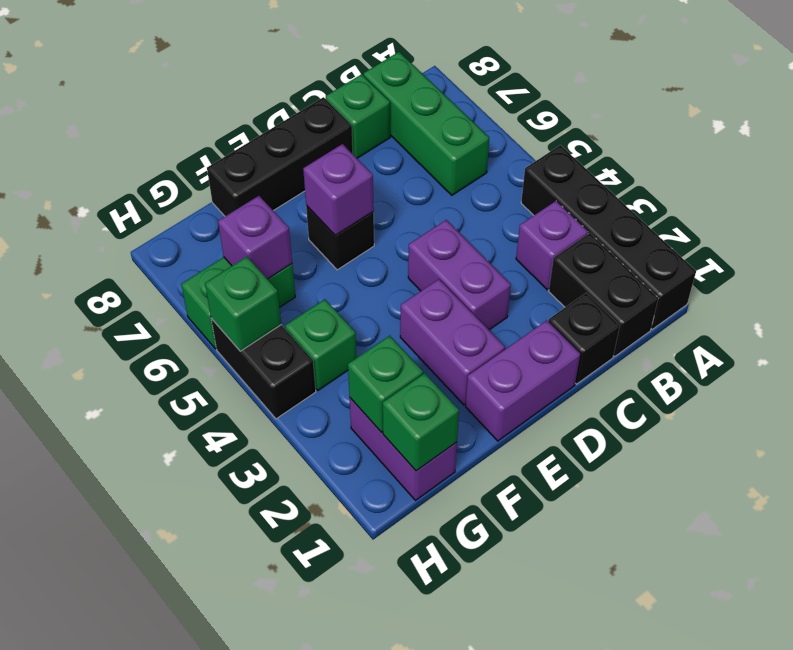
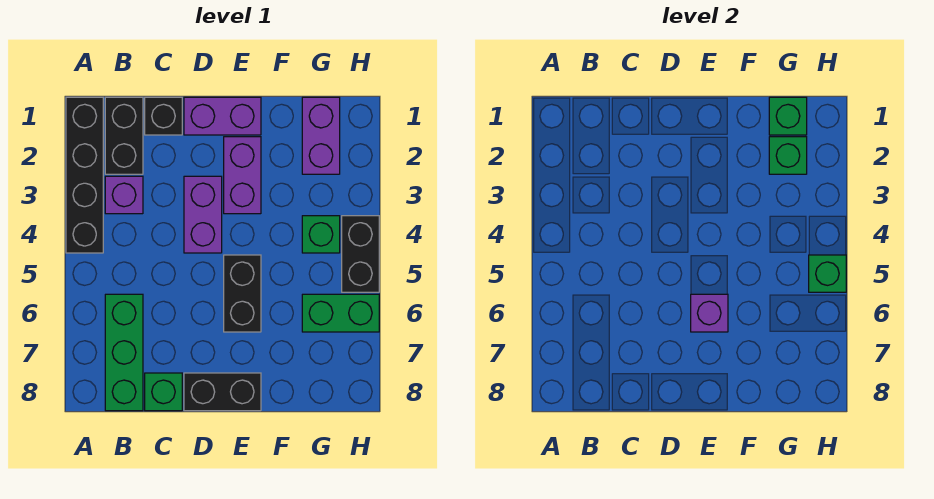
black brick D8:F8 level 1 -> black brick D8:E8 level 1
black brick E6 level 1 -> black brick E5:E6 level 1
purple brick G6 level 2 -> none

